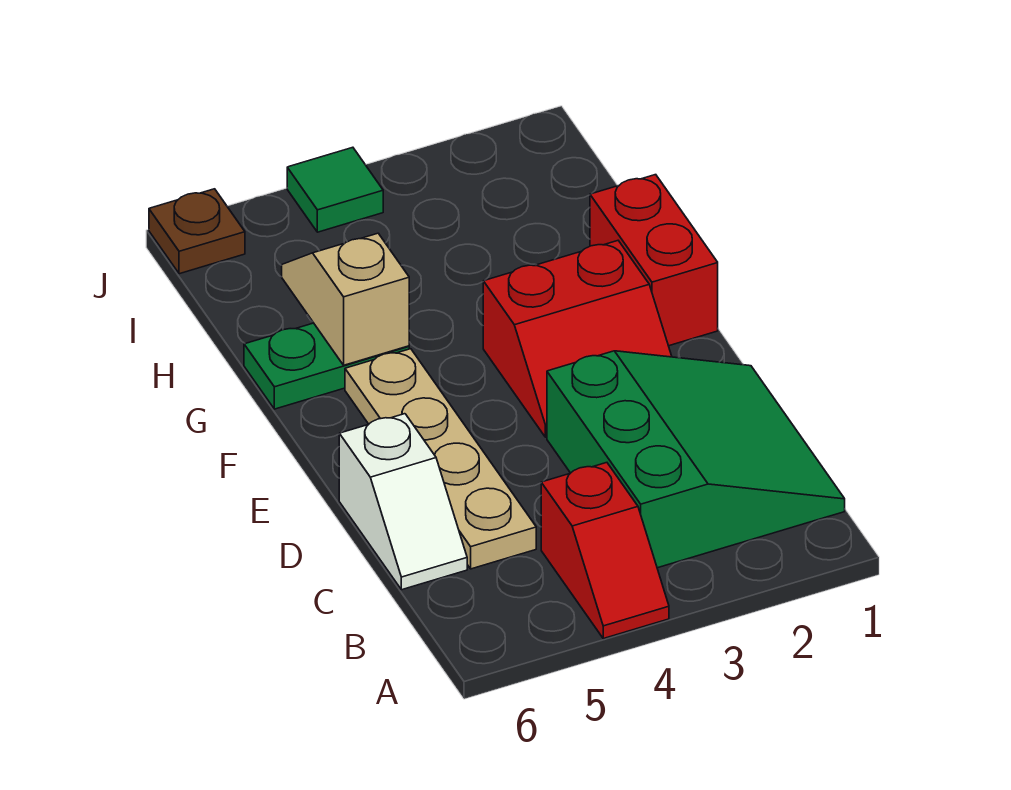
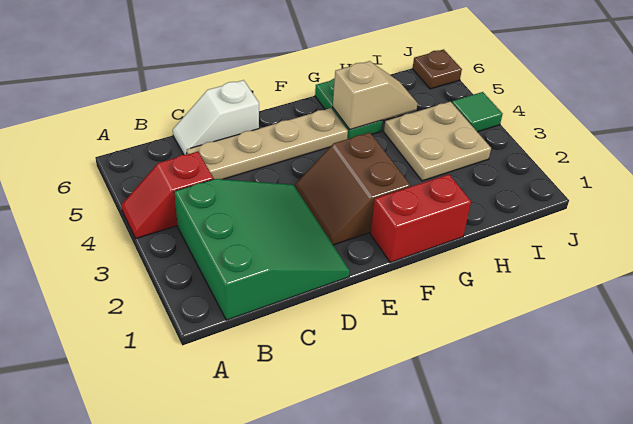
green slope B1:D3 level 1 top 3 -> green slope B1:D3 level 1 top B
red slope E2:F3 level 1 top F -> brown slope E2:F3 level 1 top F
none -> tan plate H3:I4 level 1

